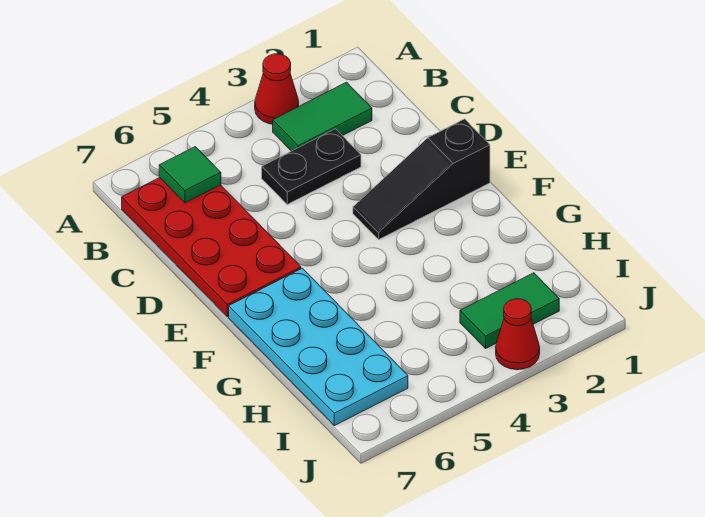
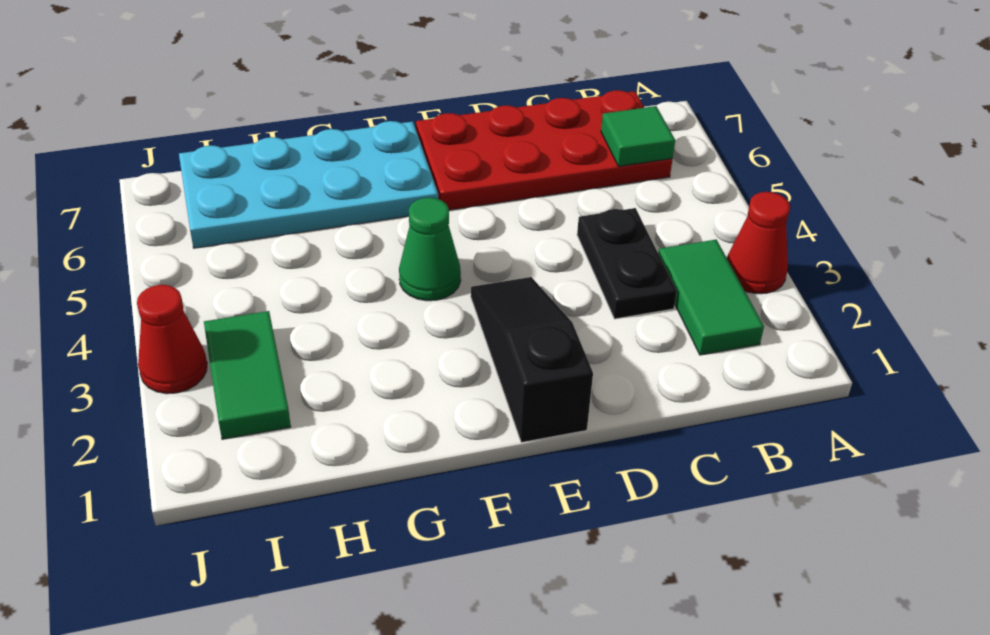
none -> green cone F4 level 1

